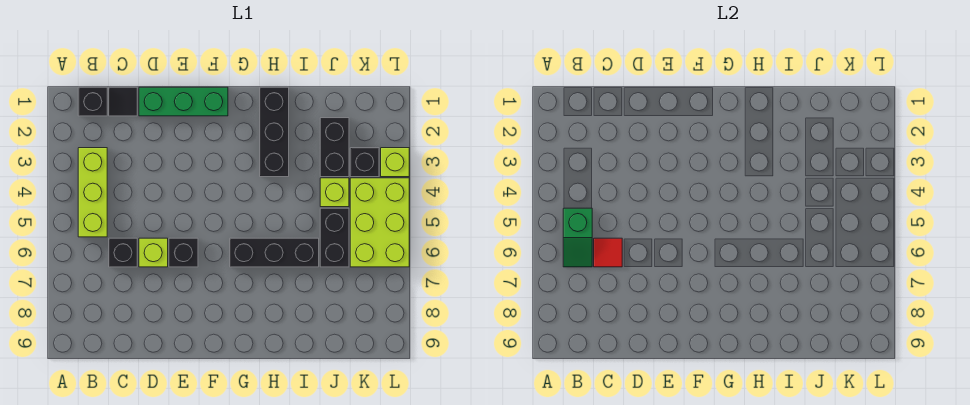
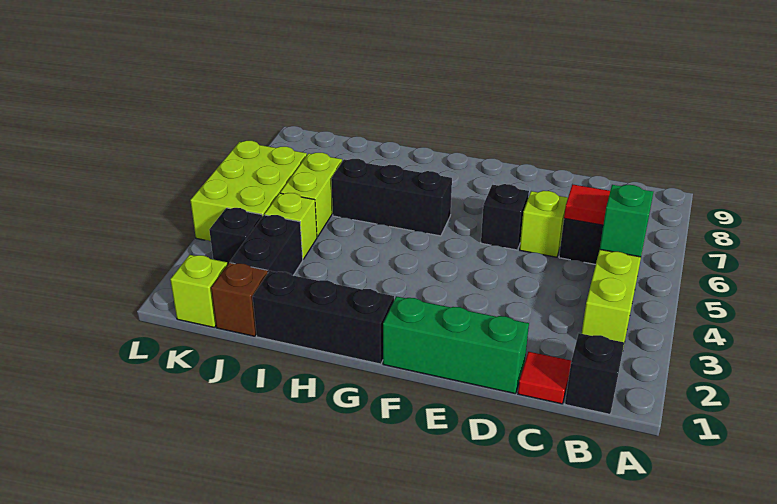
black tile C1 level 1 -> red tile C1 level 1
black brick H1:H3 level 1 -> black brick G1:I1 level 1
none -> brown brick J1 level 1
black brick J5:J6 level 1 -> lime brick J5:J6 level 1
lime brick L3 level 1 -> lime brick K1 level 1

